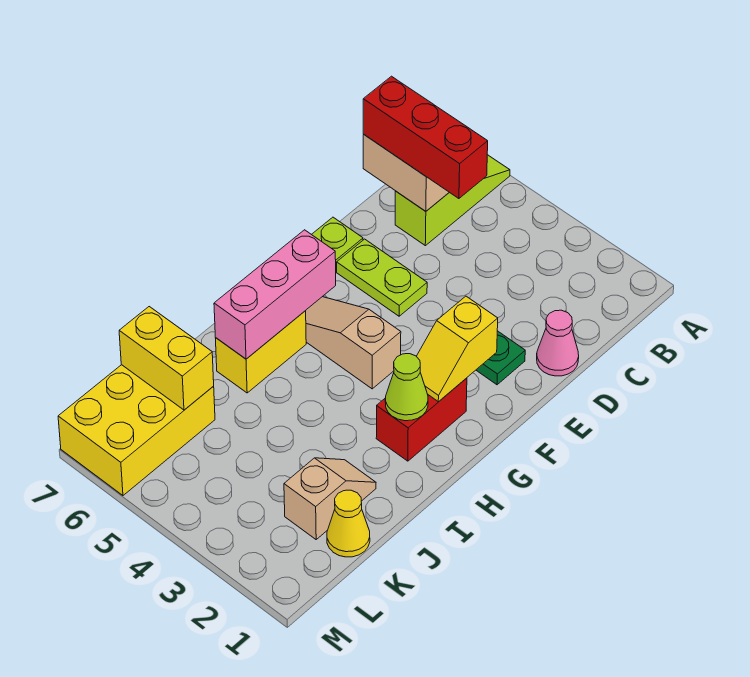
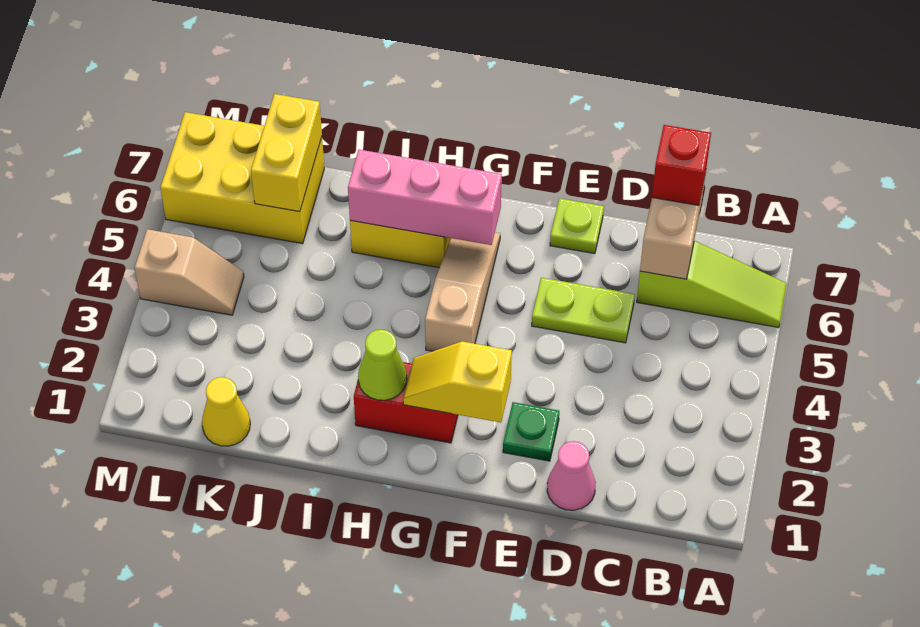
red brick C5:C7 level 3 -> red brick C7 level 3
lime plate E5:E6 level 1 -> lime plate D5:E5 level 1
tan slope J2:K2 level 1 top K -> tan slope L4:M4 level 1 top M

